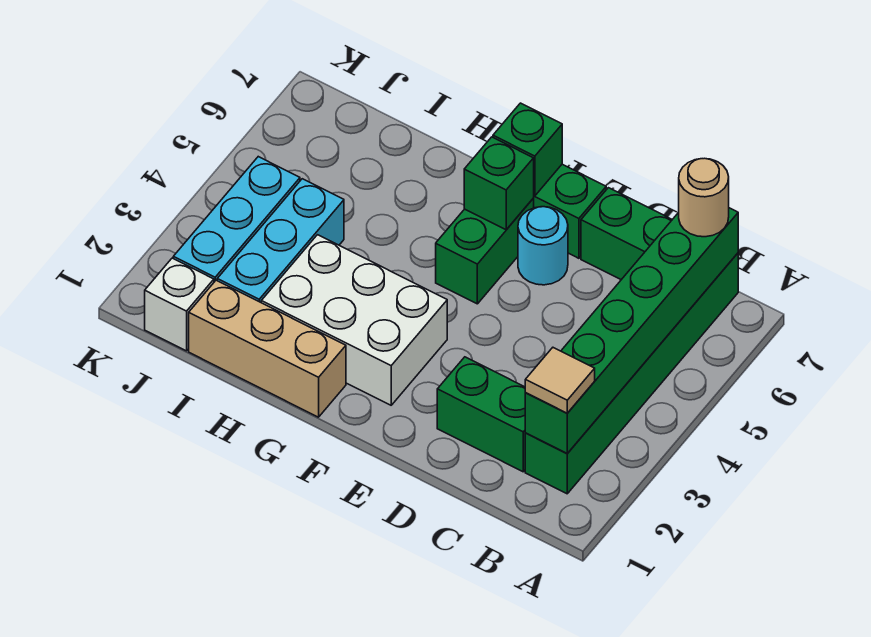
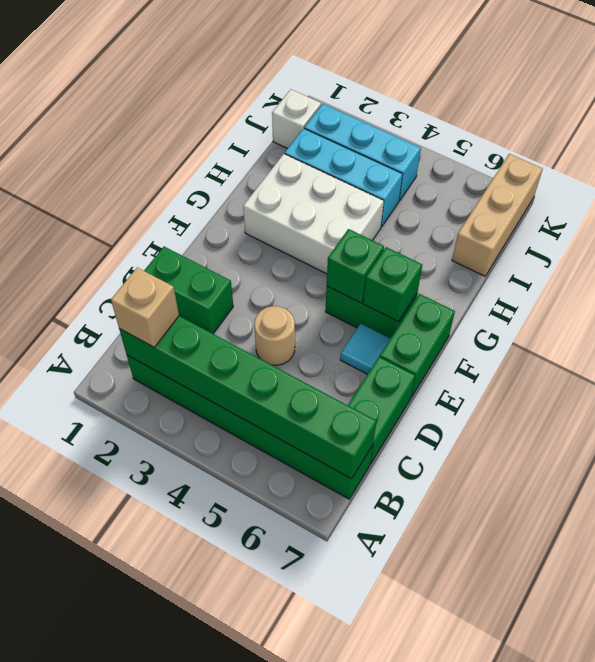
tan tile B2 level 3 -> tan brick B2 level 3
tan round brick B7 level 3 -> tan round brick D4 level 1
green brick C2:D2 level 1 -> green brick D1:D2 level 1
cyan round brick E6 level 1 -> cyan tile E6 level 1
white brick F2:H3 level 1 -> white brick G2:H4 level 1
green brick F7 level 2 -> green brick F5 level 2
tan brick G1:I1 level 1 -> tan brick I7:K7 level 1

